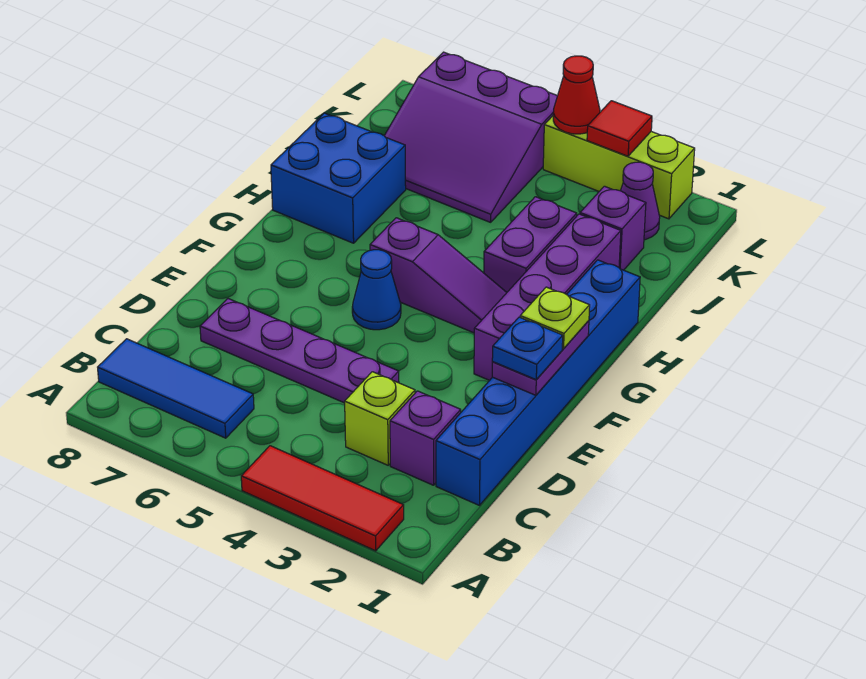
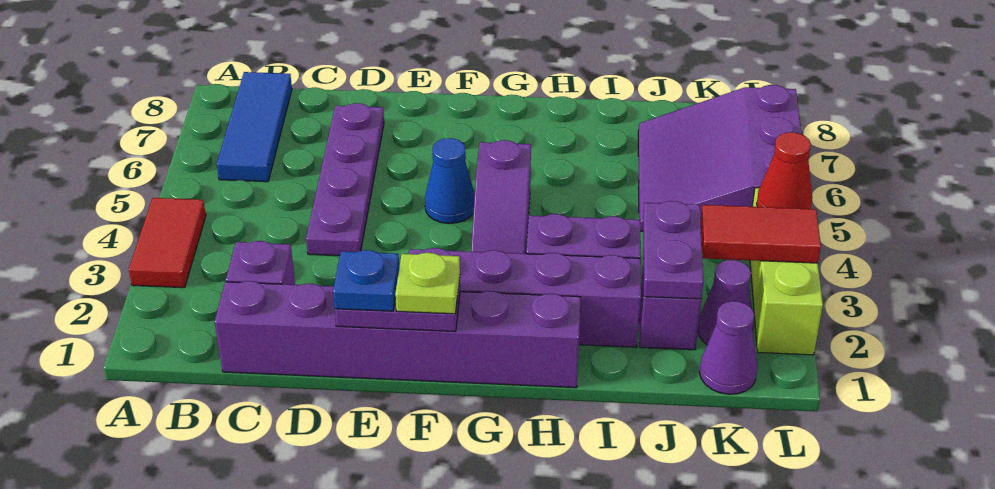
red tile A2:A4 level 1 -> red tile A3:A4 level 1
blue brick C1:H1 level 1 -> purple brick C1:H1 level 1
lime brick C3 level 1 -> none
blue brick H7:I8 level 1 -> none
none -> purple plate J2:J3 level 2
none -> purple cone K1 level 1
red tile L3 level 2 -> red tile K3:L3 level 2

